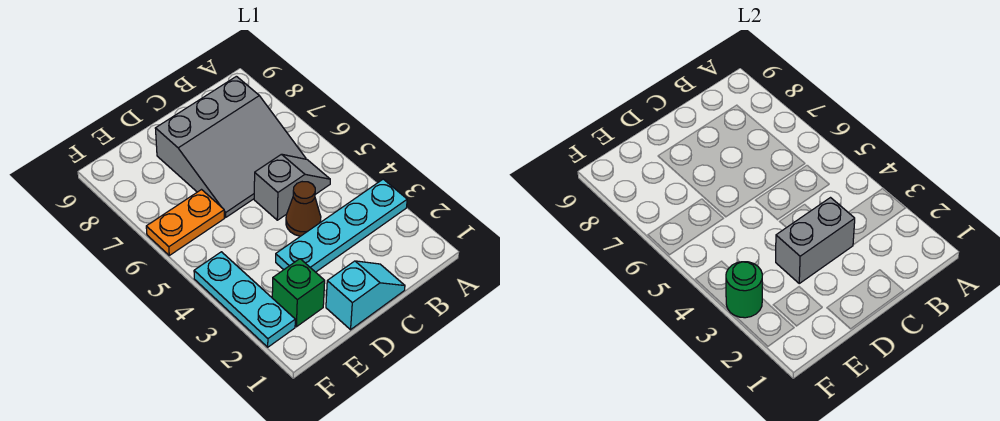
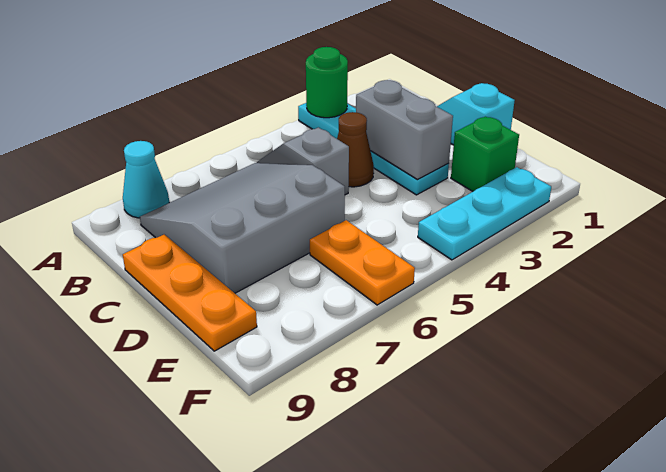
none -> cyan cone A8 level 1
grey slope B6:D8 level 1 top 8 -> grey slope B6:D8 level 1 top D
none -> orange plate C9:E9 level 1
green round brick F3 level 2 -> green round brick A3 level 2

